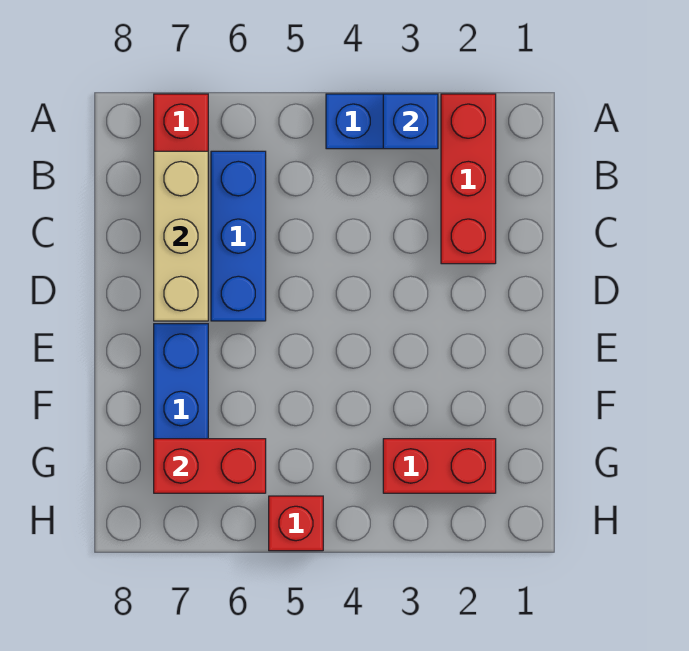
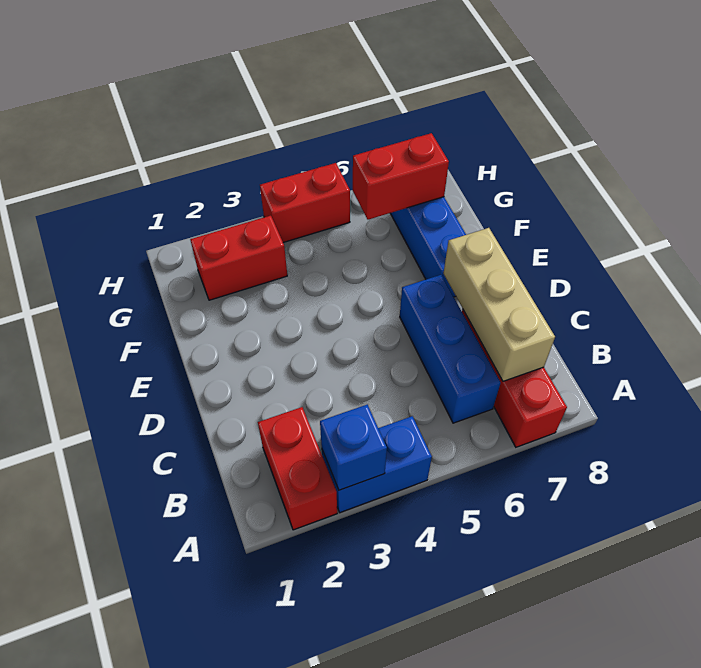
red brick A2:C2 level 1 -> red brick A2:B2 level 1
red brick H5 level 1 -> red brick H4:H5 level 1

